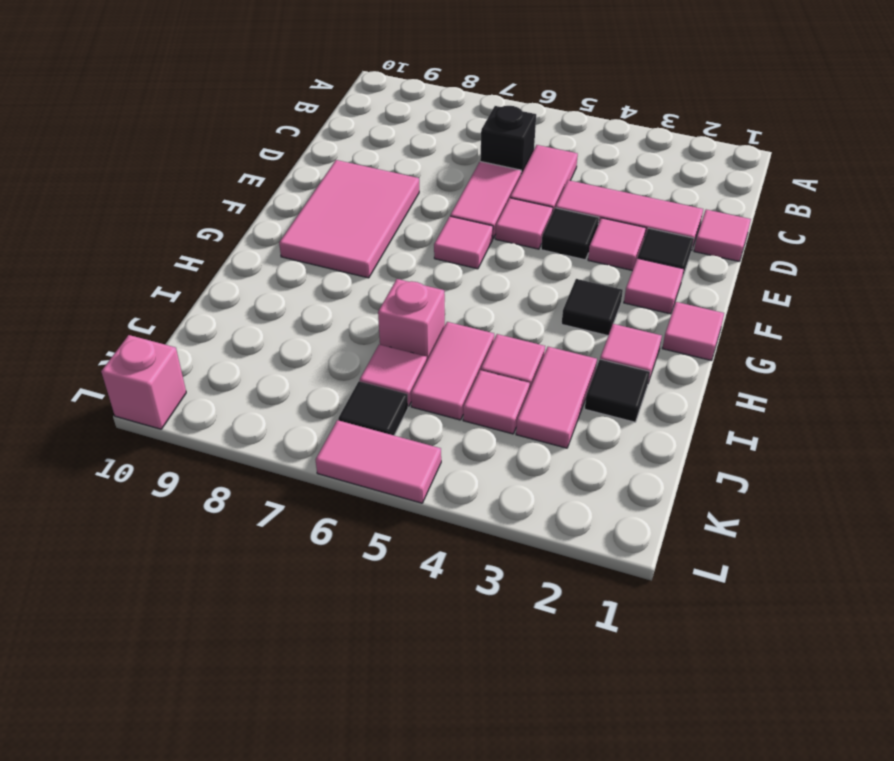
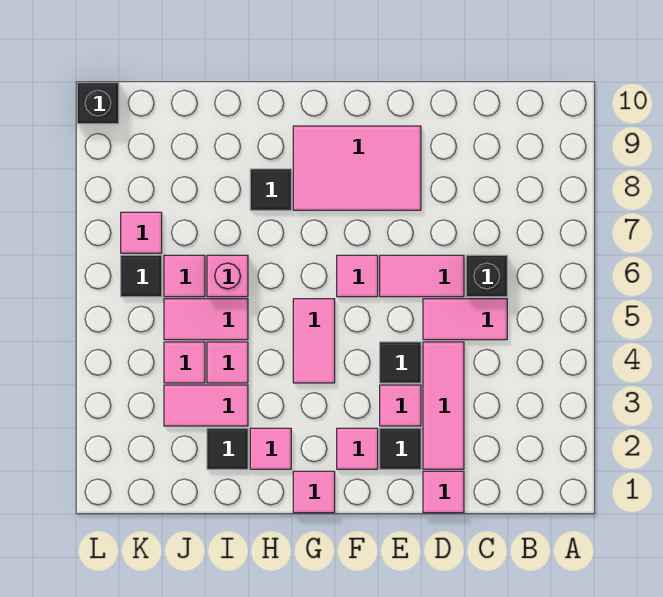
pink tile E5 level 1 -> pink tile K7 level 1
black tile G3 level 1 -> black tile H8 level 1
pink tile L5:L6 level 1 -> pink tile G4:G5 level 1
pink brick L10 level 1 -> black brick L10 level 1

